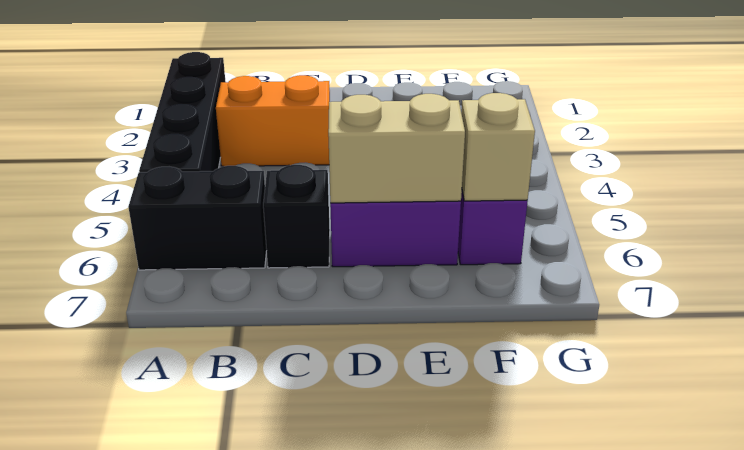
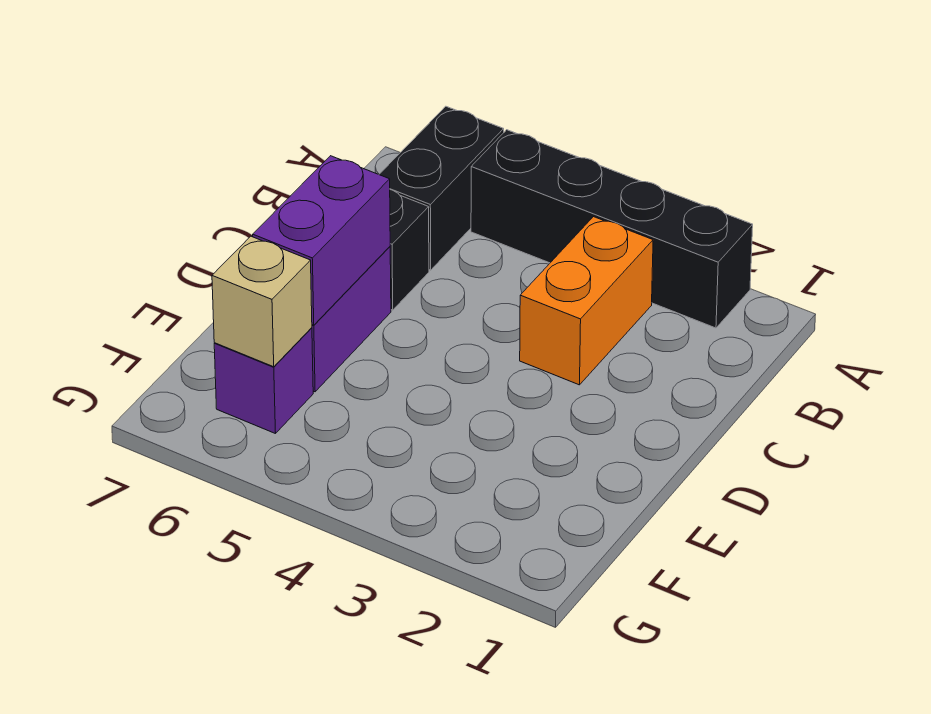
tan brick D6:E6 level 2 -> purple brick D6:E6 level 2

